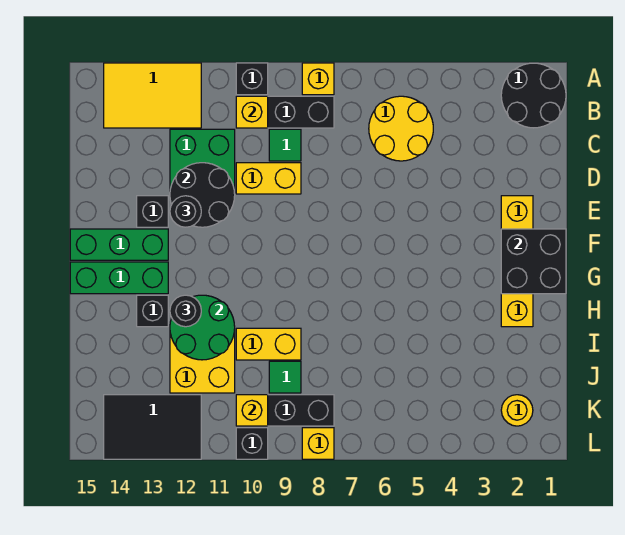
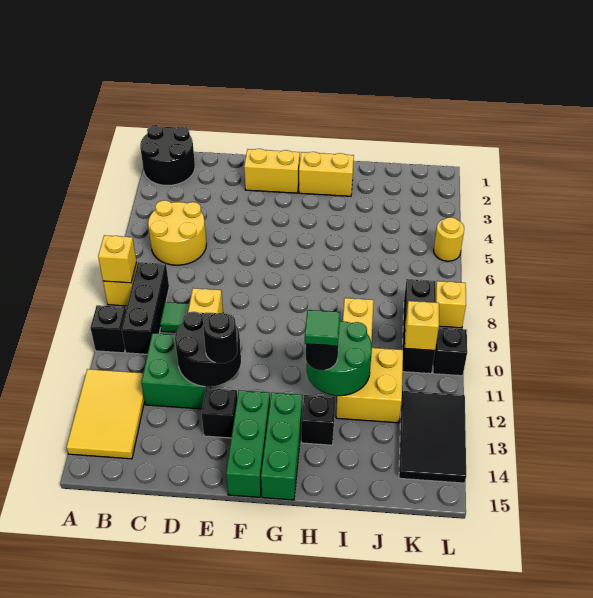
yellow brick B10 level 2 -> yellow brick A8 level 2
black brick F1:G2 level 2 -> none
green tile J9 level 1 -> green tile H12 level 4
yellow round brick K2 level 1 -> yellow round brick L5 level 1

